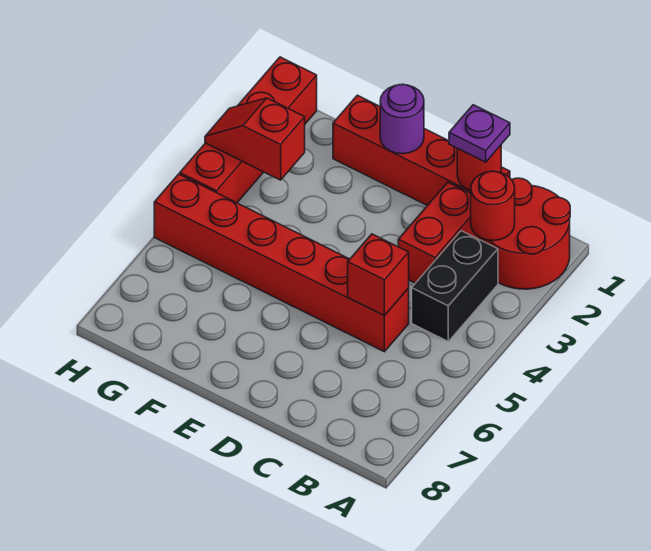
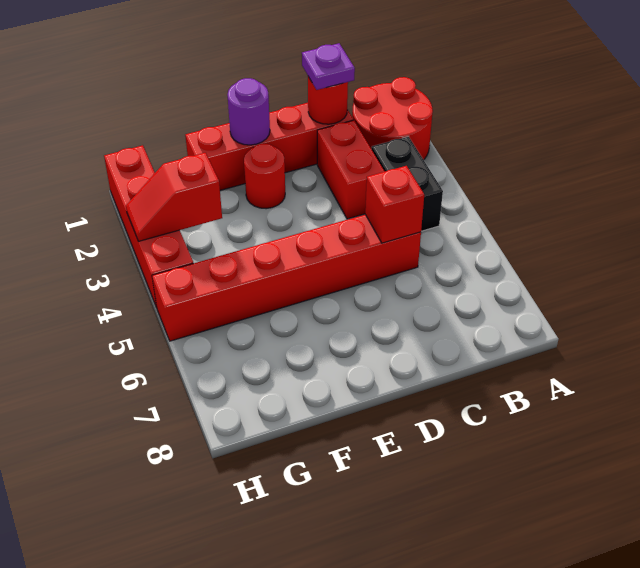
red round brick B2 level 2 -> red round brick E2 level 1

